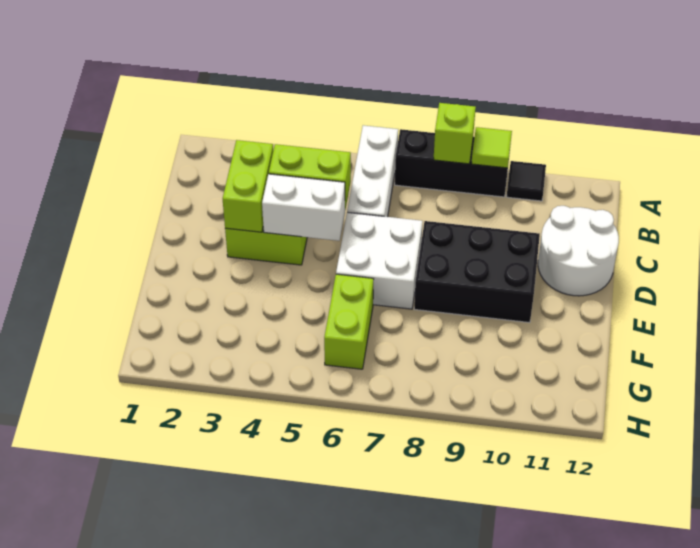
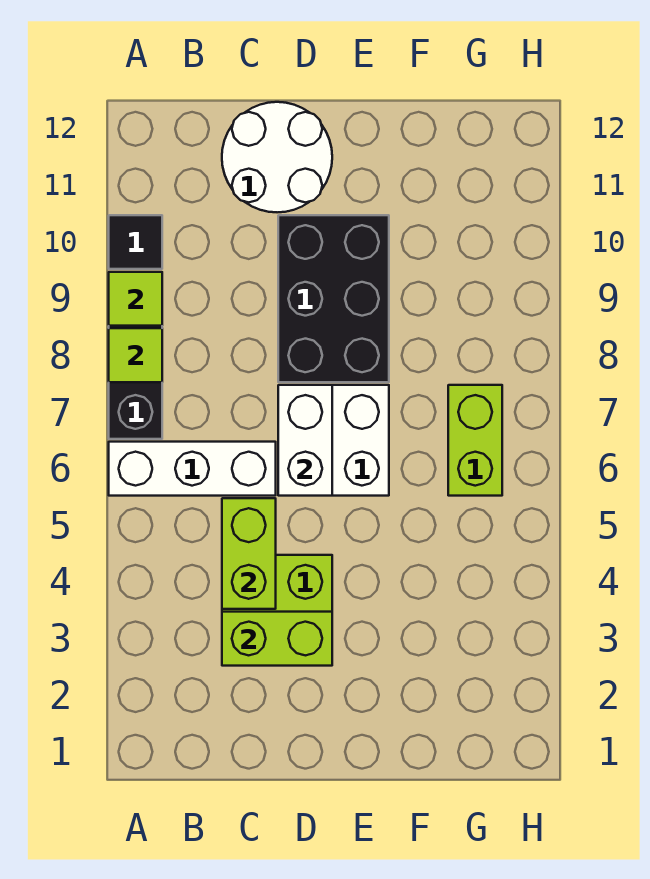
lime brick A8 level 2 -> lime tile A8 level 2
white brick D4:D5 level 2 -> white brick D6:D7 level 2
lime brick F6:G6 level 1 -> lime brick G6:G7 level 1

